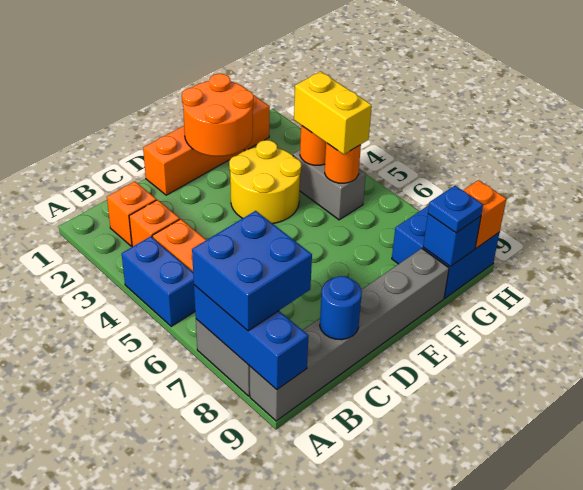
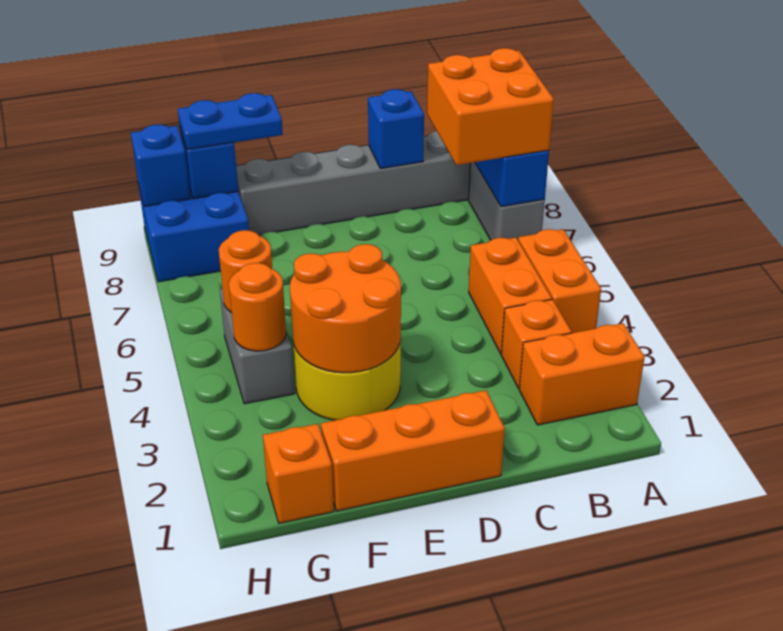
blue brick A4:A5 level 1 -> orange brick A4:A5 level 1
blue brick A7:B8 level 3 -> orange brick A7:B8 level 3
orange brick B2 level 1 -> orange brick A2:B2 level 1
blue round brick C9 level 2 -> blue brick C9 level 2
orange round brick E1:F2 level 2 -> orange round brick E3:F4 level 2
yellow brick G4:G5 level 3 -> none
blue plate G9 level 3 -> blue plate F9:G9 level 3
orange brick H9 level 2 -> blue brick H9 level 2

